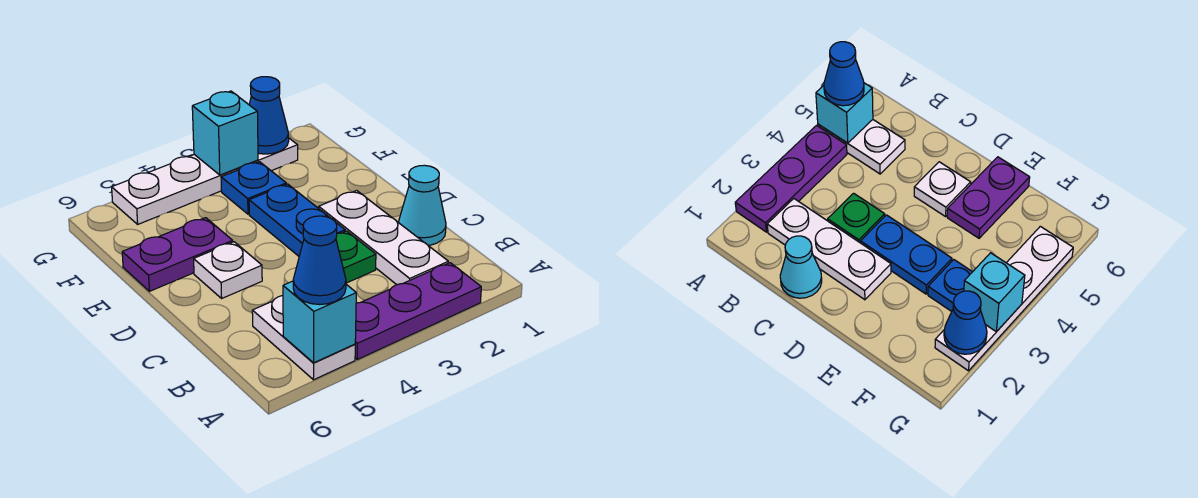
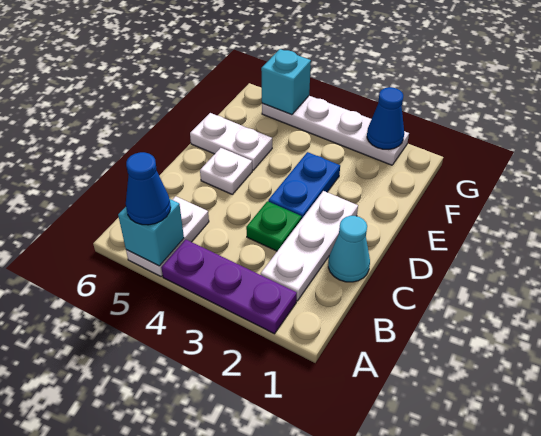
purple plate E5:E6 level 1 -> white plate E5:E6 level 1
blue plate F3 level 1 -> none
cyan brick G3 level 2 -> cyan brick G5 level 2

